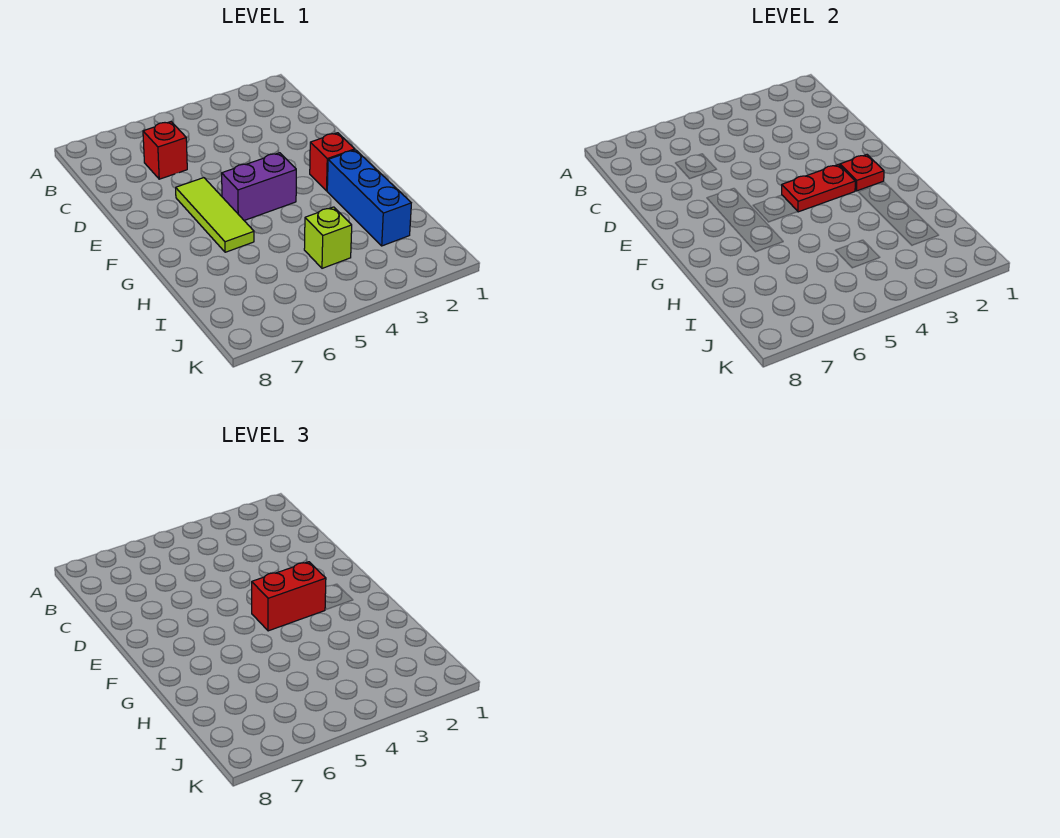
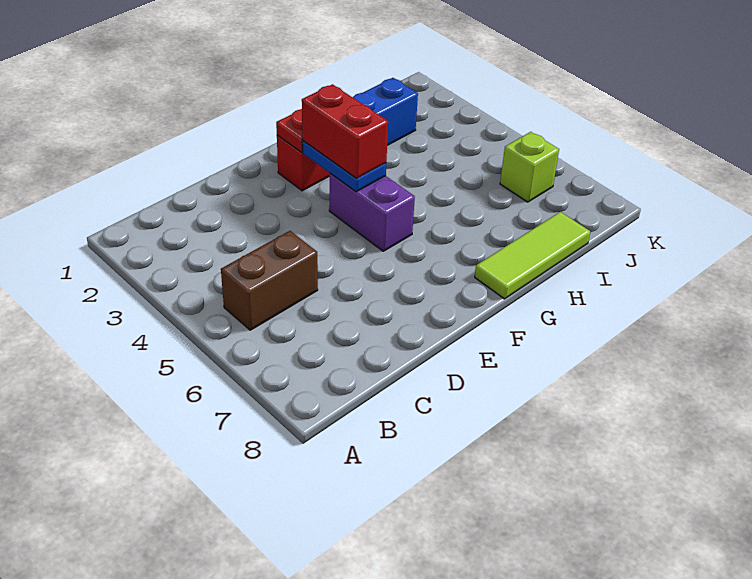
none -> brown brick B5:C5 level 1
red brick C6 level 1 -> none
lime tile E6:G6 level 1 -> lime tile G8:I8 level 1
red plate F3:F4 level 2 -> blue plate F3:F4 level 2
lime brick I4 level 1 -> lime brick J6 level 1

